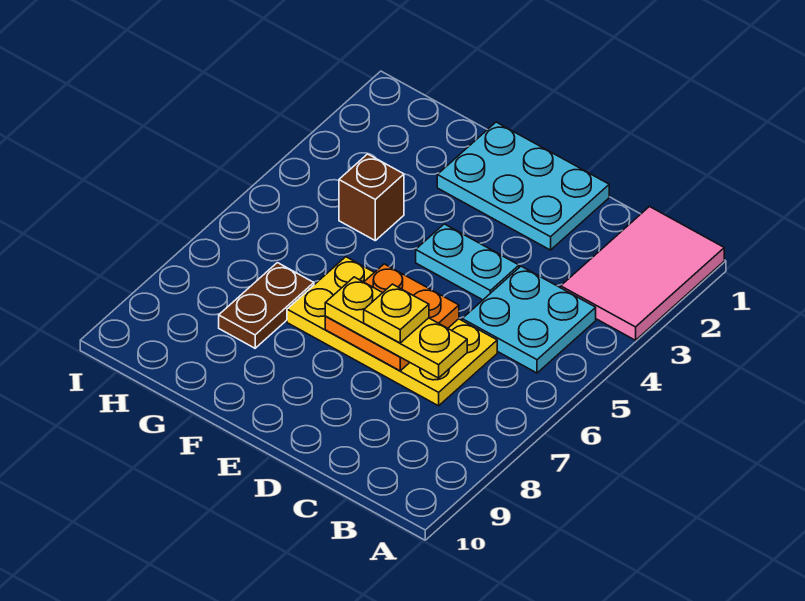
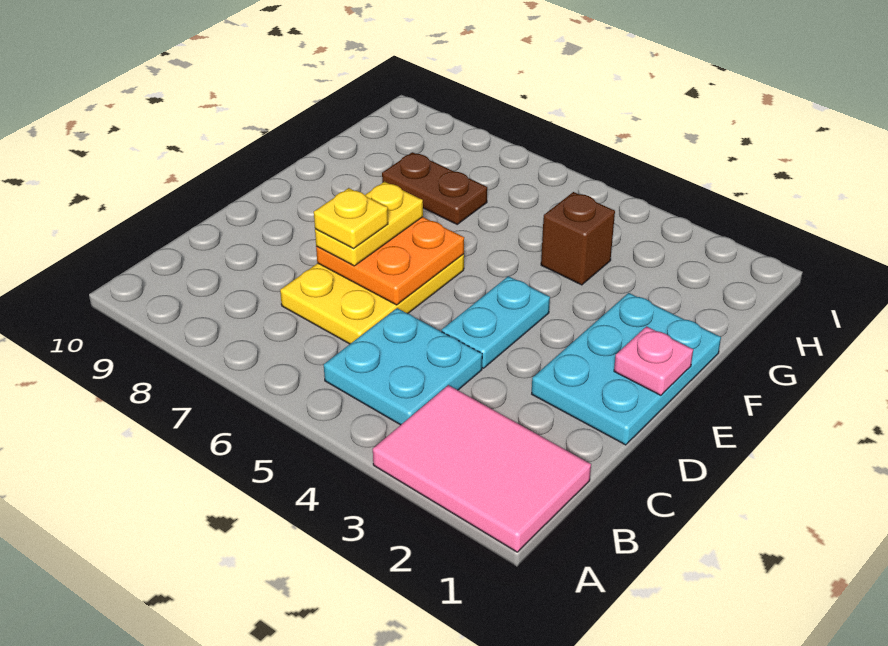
yellow plate C6:F7 level 1 -> yellow plate C6:E7 level 1
yellow plate C7:E7 level 3 -> yellow plate D7:E7 level 3
none -> pink plate E1 level 2

